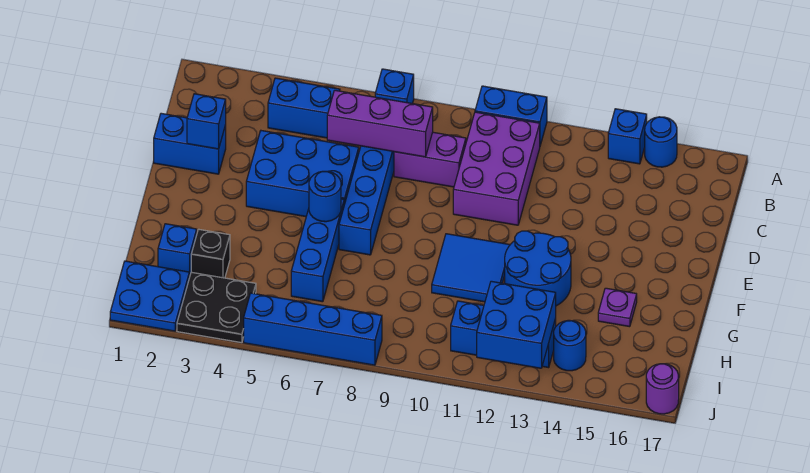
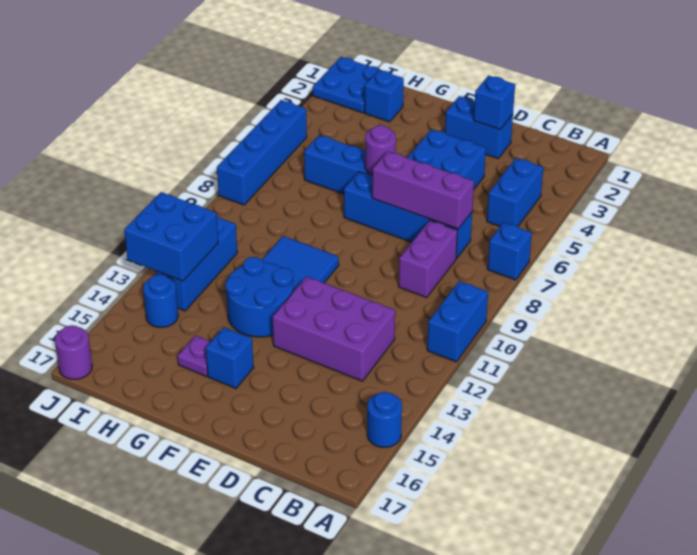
blue brick A14 level 1 -> blue brick F15 level 1
purple brick B10:D11 level 1 -> purple brick C12:E13 level 1
purple brick C6:C8 level 2 -> purple brick C7:E7 level 2
blue brick D1:D2 level 1 -> blue brick D2:E2 level 1
blue round brick F6 level 2 -> purple round brick F6 level 2
black brick H3 level 1 -> none
black plate I3:J4 level 1 -> none

